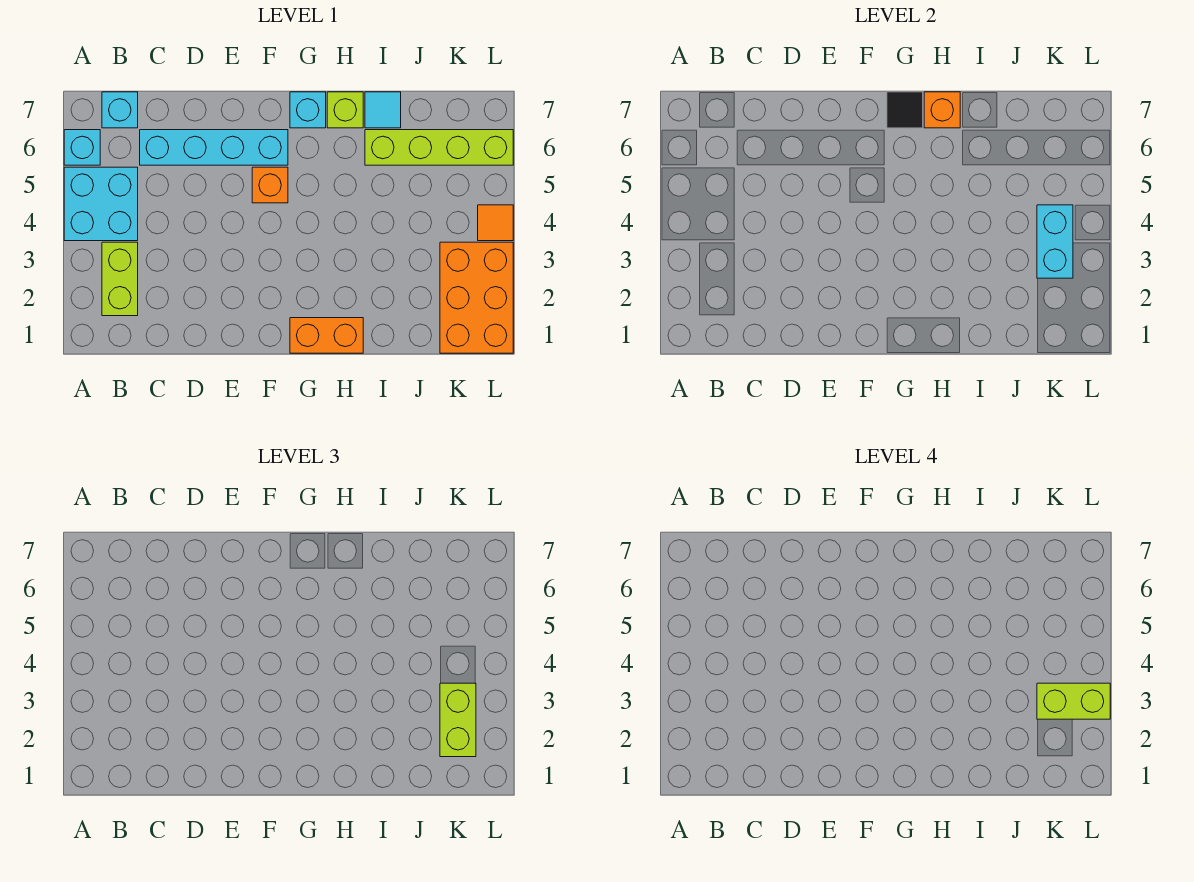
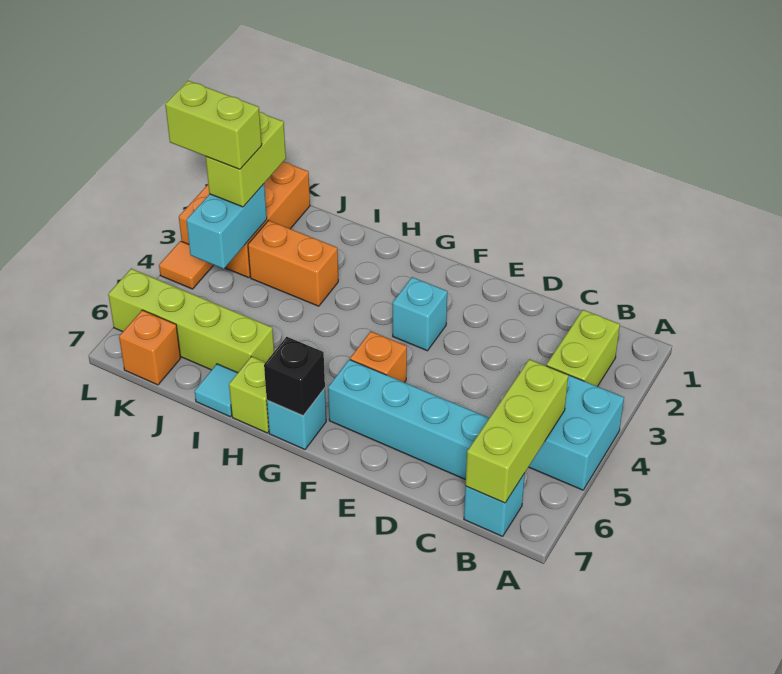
cyan brick A6 level 1 -> cyan brick F3 level 1
none -> lime brick B5:B7 level 2
orange brick G1:H1 level 1 -> orange brick I3:J3 level 1
black tile G7 level 2 -> black brick G7 level 2
orange brick H7 level 2 -> orange brick K7 level 1

